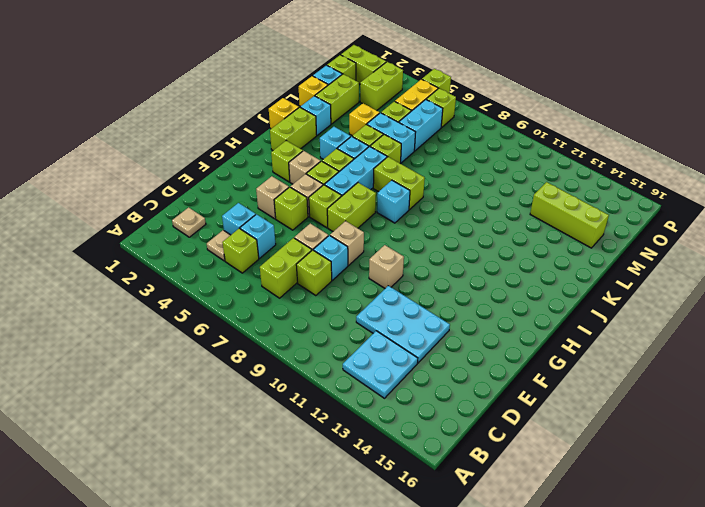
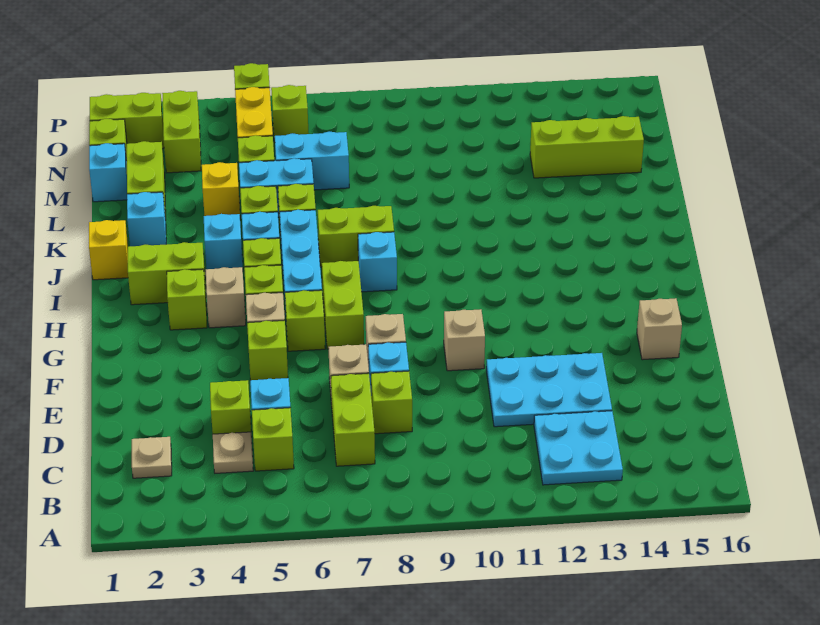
cyan brick D4 level 1 -> lime brick D4 level 1
tan brick F4 level 1 -> tan brick F15 level 1
lime brick I2:J2 level 1 -> lime brick I2:I3 level 1
yellow brick L1 level 1 -> none
cyan brick M6:N6 level 1 -> cyan brick M6:M7 level 1

